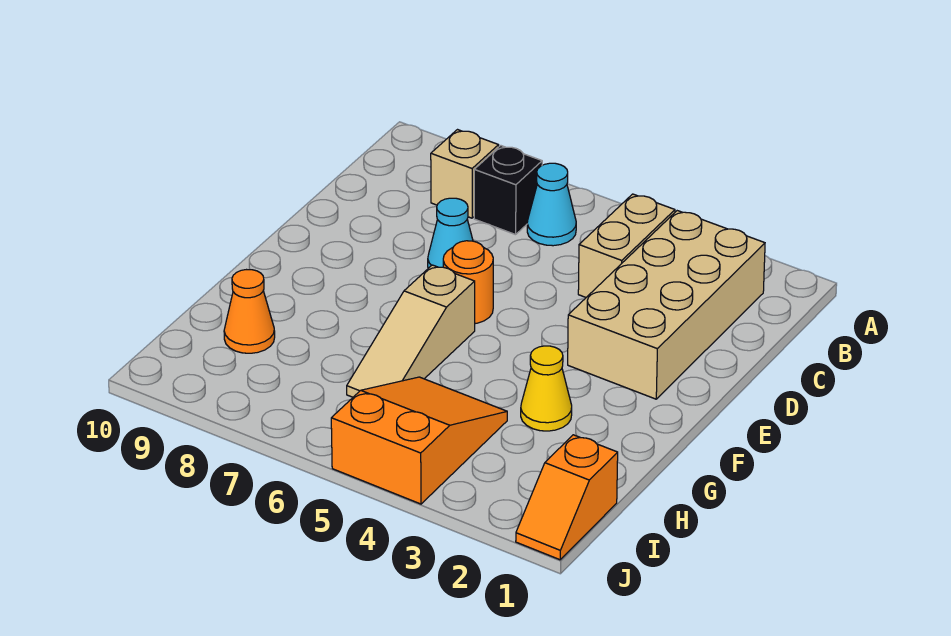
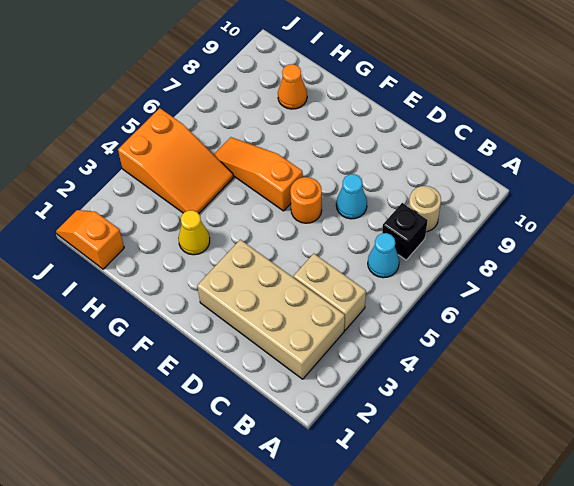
tan brick B8 level 1 -> tan round brick B8 level 1
tan slope F6:H6 level 1 top F -> orange slope F6:H6 level 1 top F

